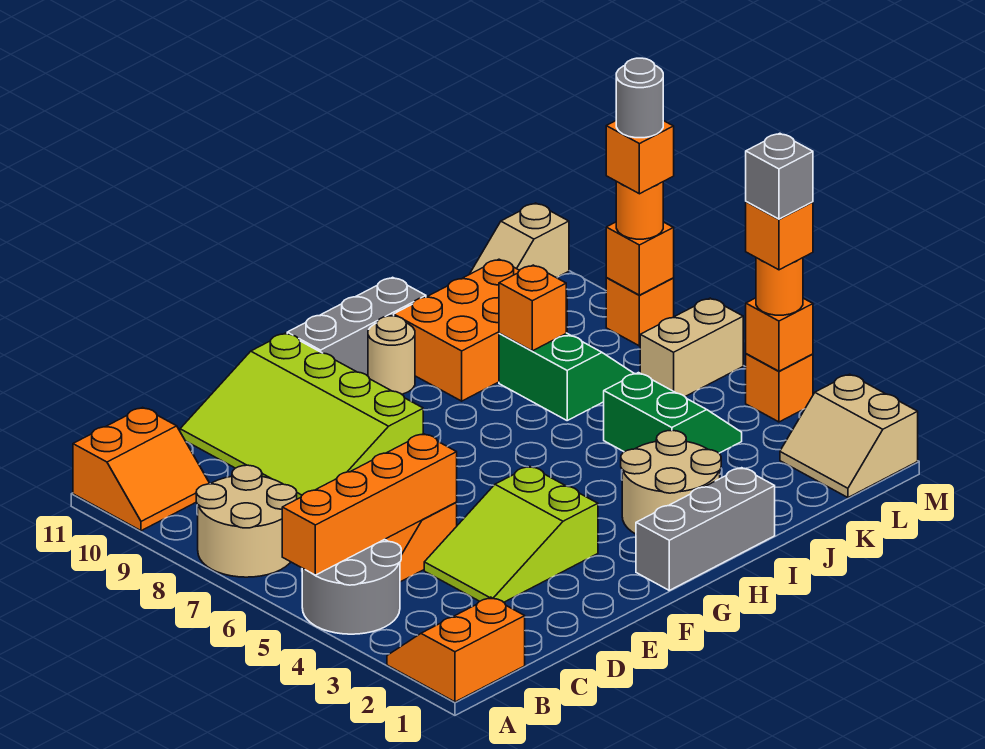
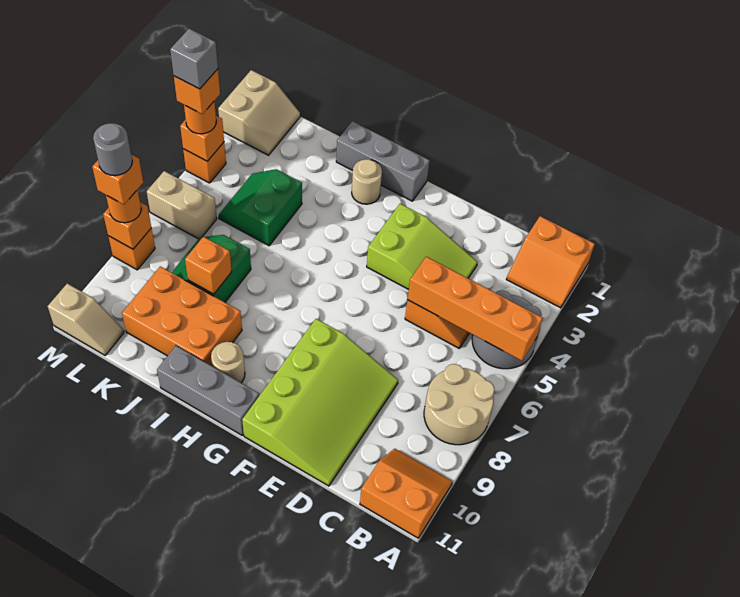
tan round brick H2:I3 level 1 -> tan round brick H2 level 1

